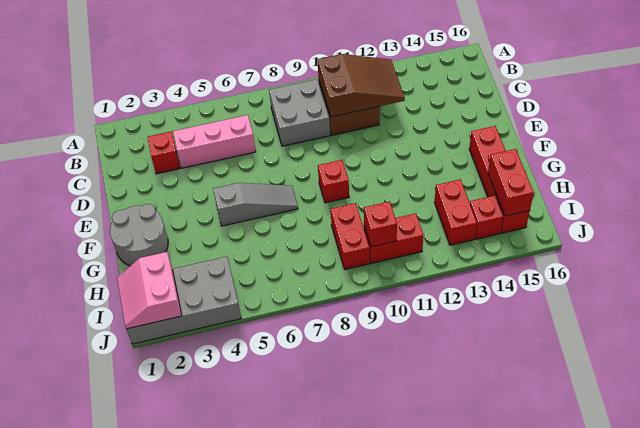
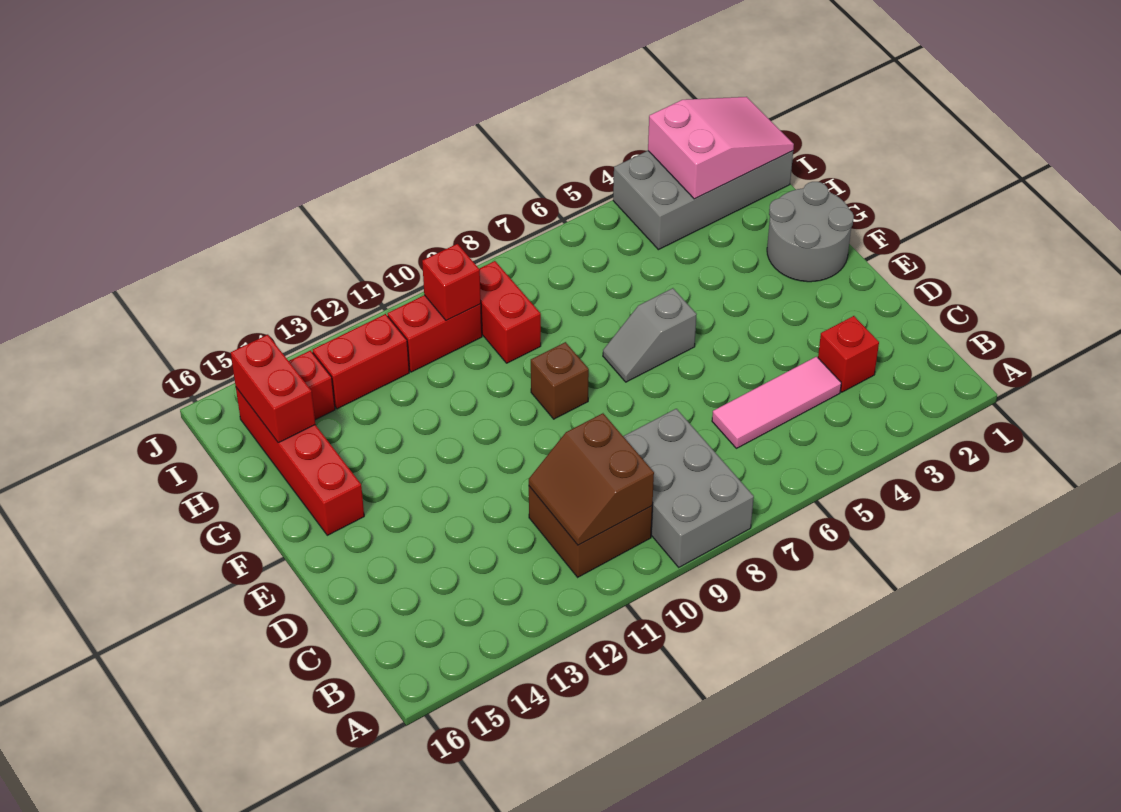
grey brick B8:C9 level 1 -> grey brick A8:C9 level 1
brown slope B10:C12 level 2 top 10 -> brown slope B10:C11 level 2 top 10
pink brick C4:C6 level 1 -> pink tile C4:C6 level 1
grey slope F5:F7 level 1 top 5 -> grey slope F6:F7 level 1 top 6
red brick F9 level 1 -> brown brick F9 level 1
red brick H13:I13 level 1 -> red brick I12:I13 level 1
pink slope I1:J2 level 2 top 2 -> pink slope I1:J3 level 2 top 3

